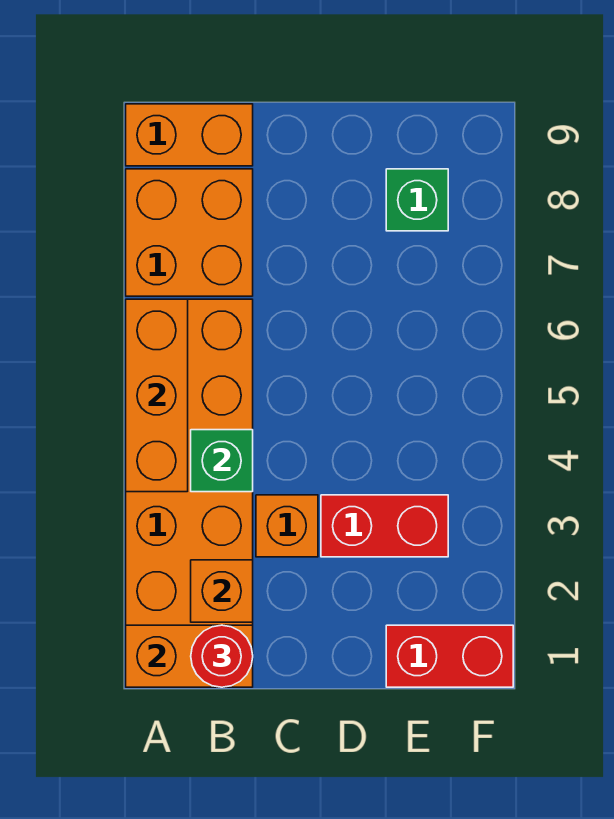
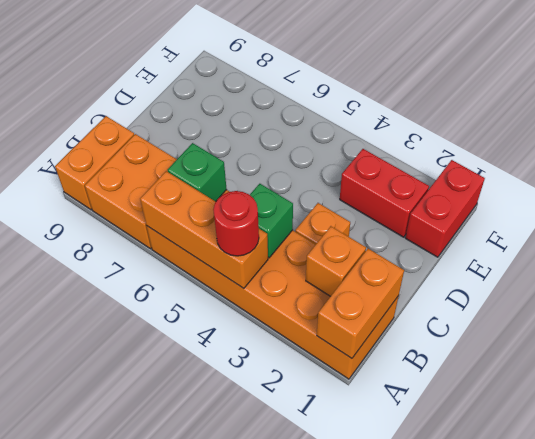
red round brick B1 level 3 -> red round brick A4 level 3
red brick D3:E3 level 1 -> red brick E2:E3 level 1
green brick E8 level 1 -> green brick B6 level 2

